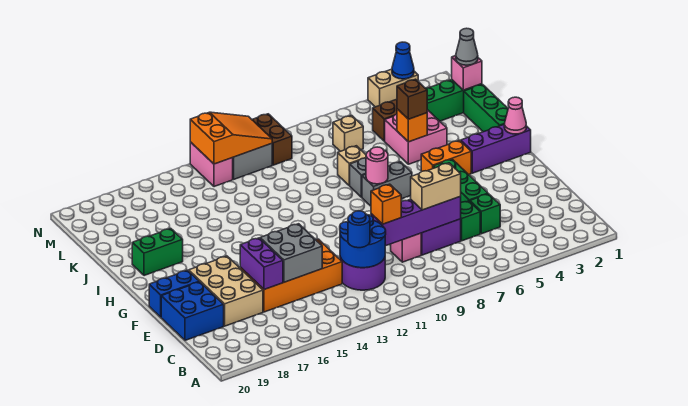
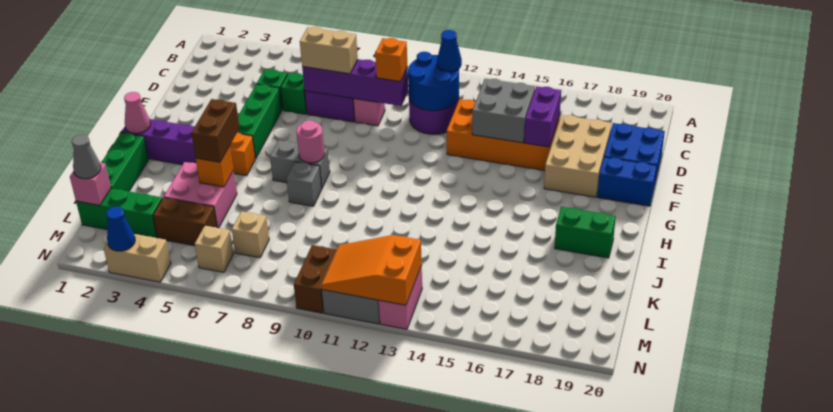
blue round brick C12 level 3 -> blue cone C12 level 3
brown brick J5 level 3 -> brown brick I5:J5 level 3
tan brick J8 level 1 -> tan brick M6 level 1

